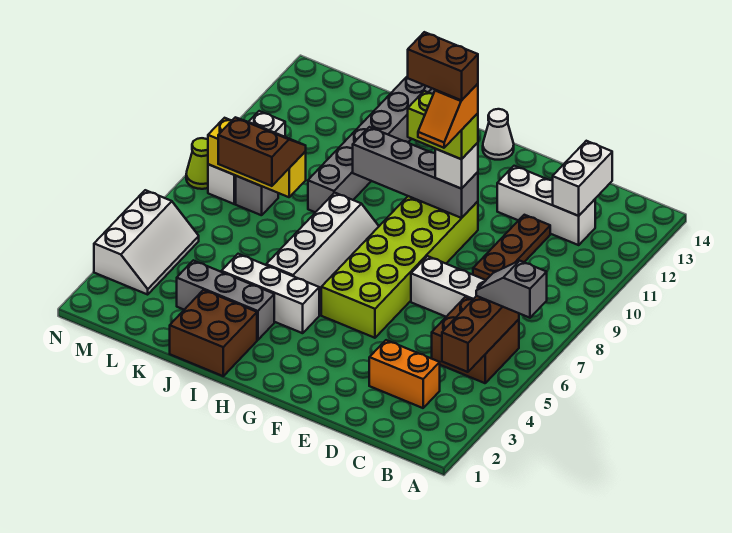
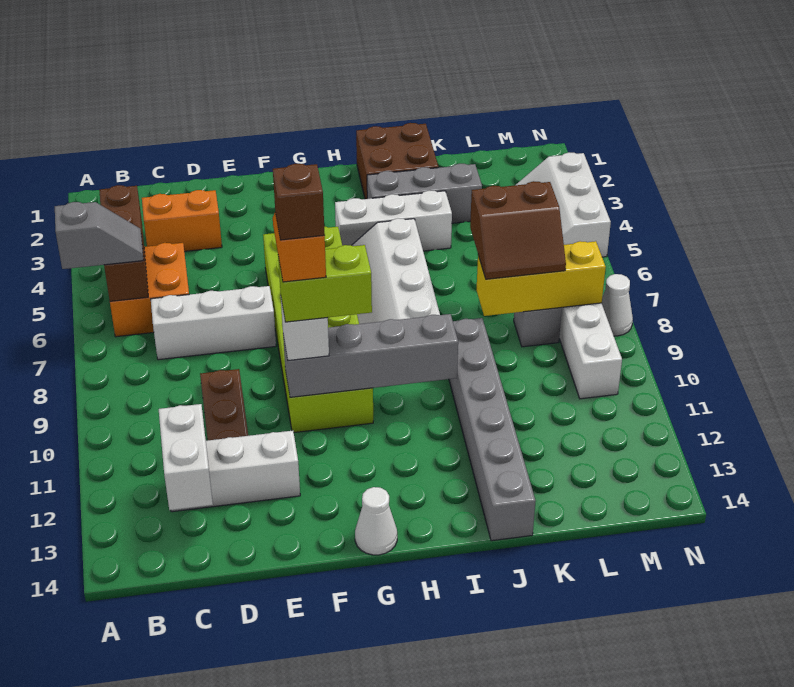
brown brick B5:C6 level 1 -> orange brick B5:C6 level 1
brown brick F10:G10 level 6 -> brown brick F10 level 6
lime cone N8 level 1 -> white cone N8 level 1

